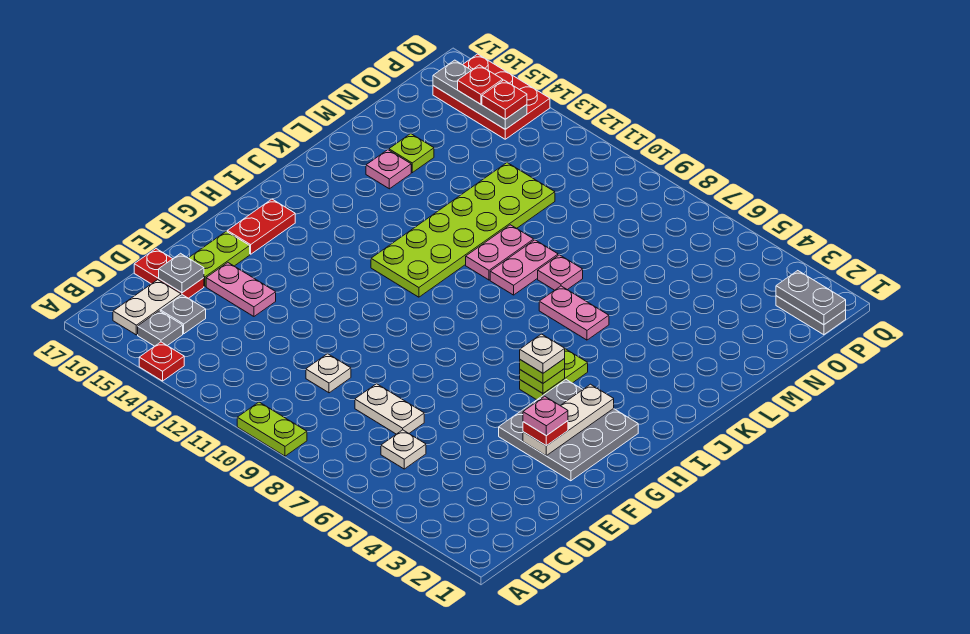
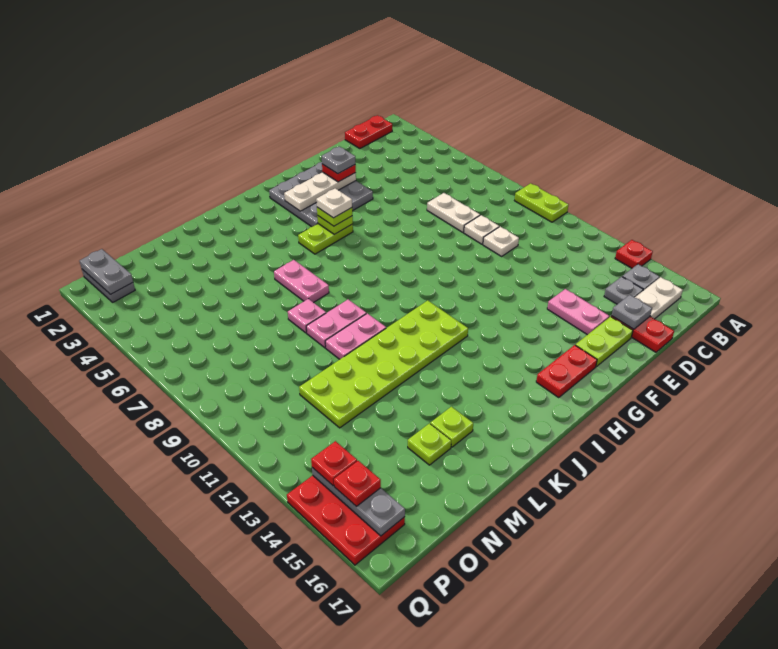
none -> red plate B1:C1 level 1
white plate C6 level 1 -> white plate D9 level 1
pink plate F3 level 4 -> grey plate F3 level 4
pink plate L15 level 1 -> lime plate L15 level 1

